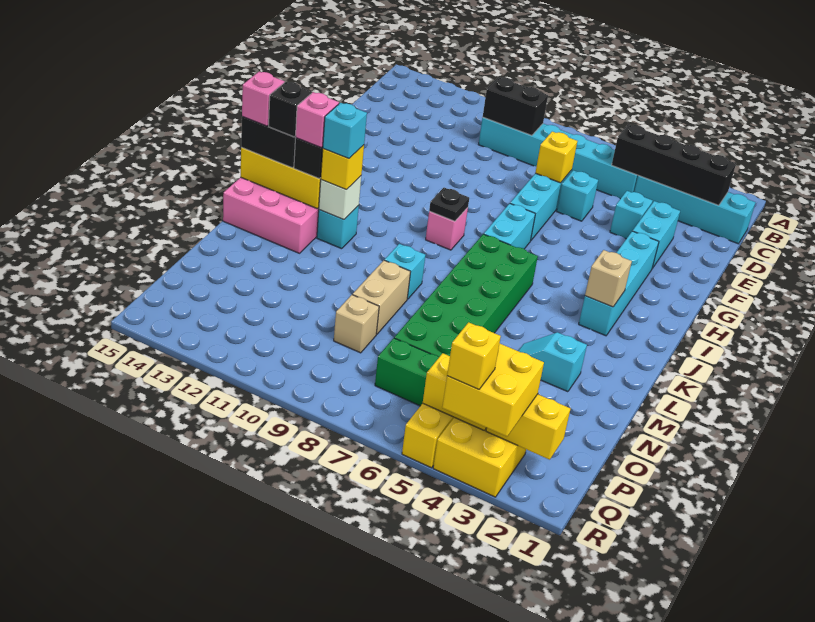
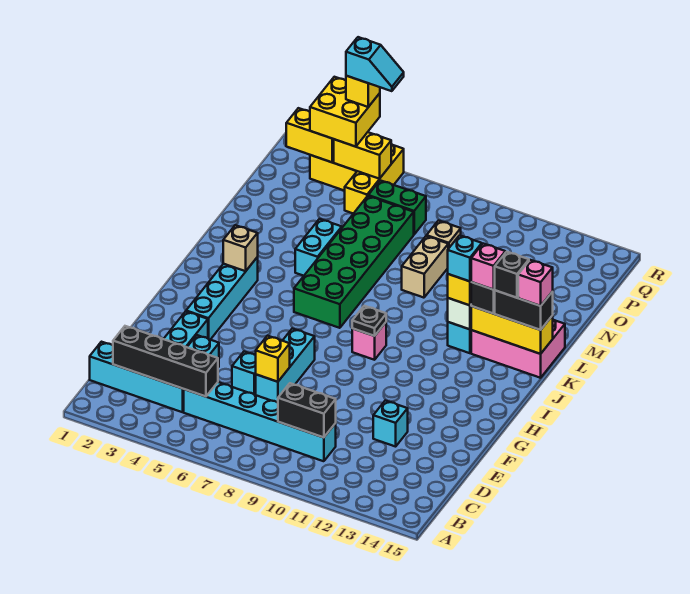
cyan brick H7:I7 level 1 -> cyan brick L5:M5 level 1
cyan brick L9 level 1 -> cyan brick E12 level 1
cyan slope M3:M4 level 1 top 3 -> cyan slope R4:R5 level 5 top 4

